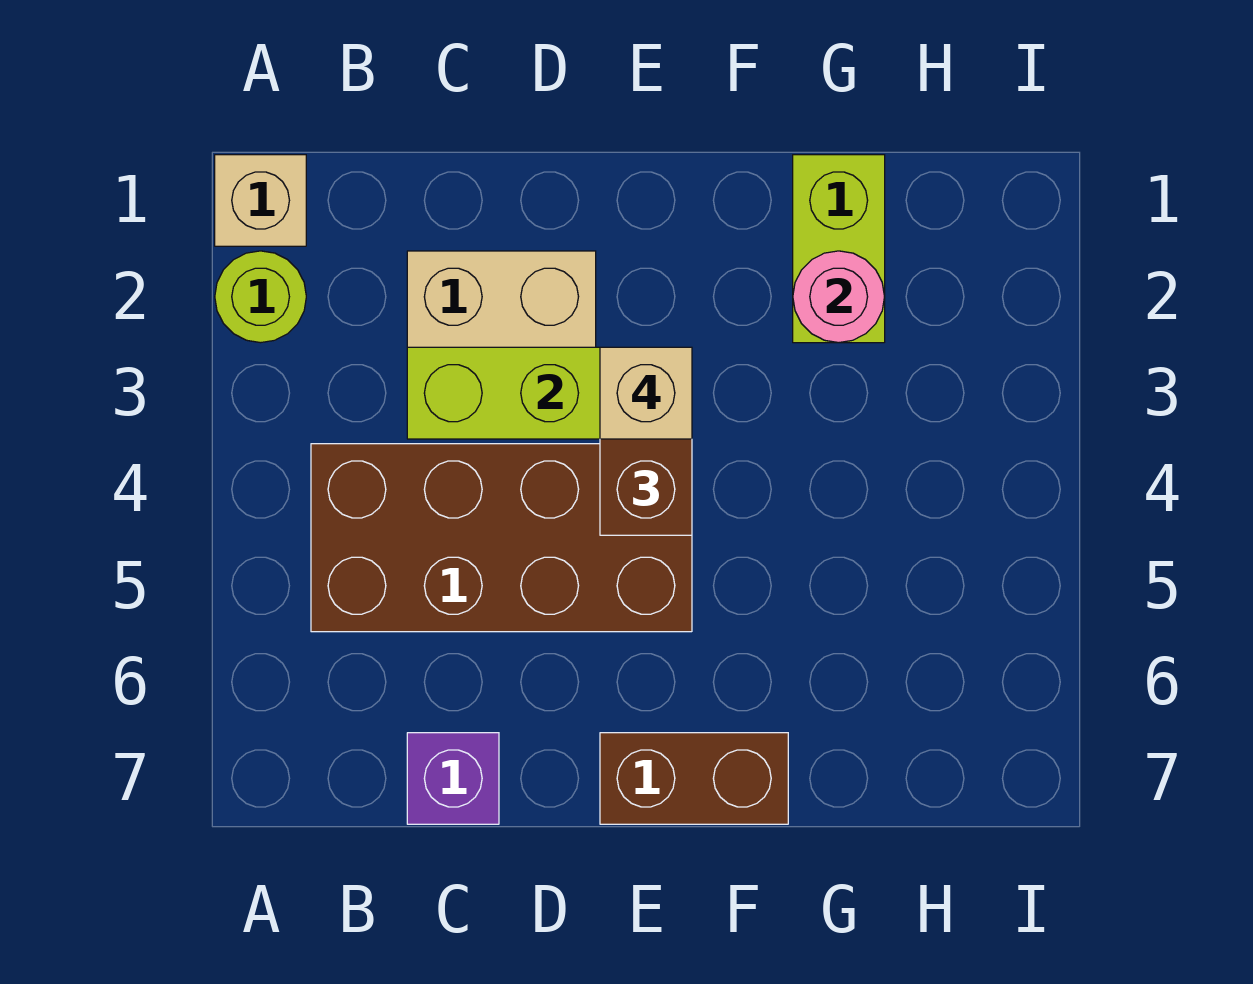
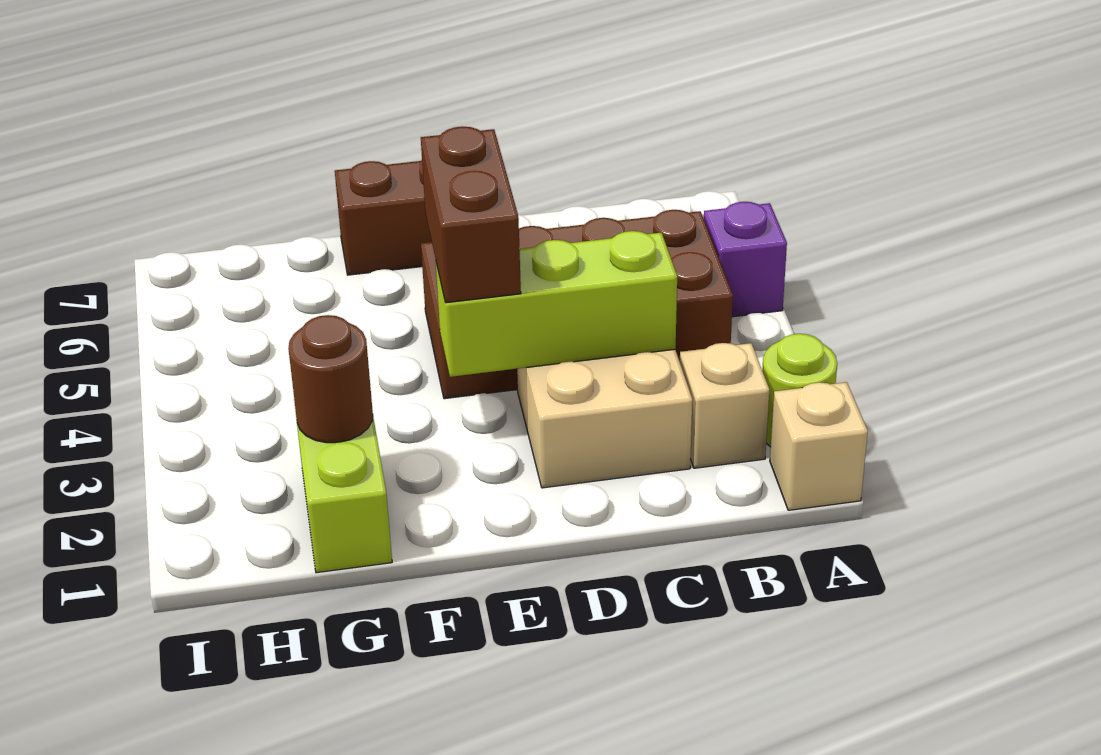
purple brick C7 level 1 -> purple brick A5 level 1
tan brick E3 level 4 -> tan brick B2 level 1
pink round brick G2 level 2 -> brown round brick G2 level 2

